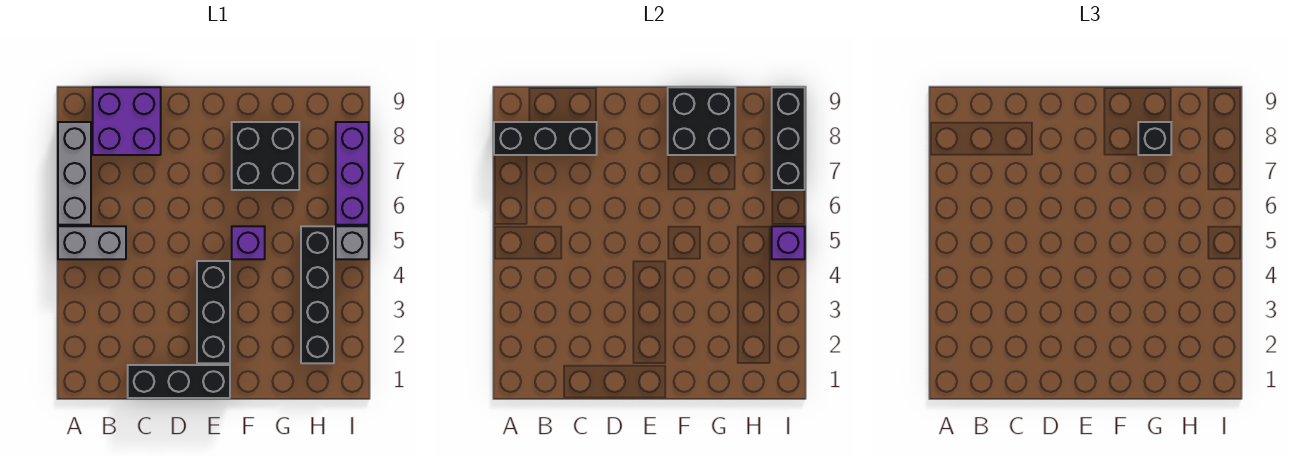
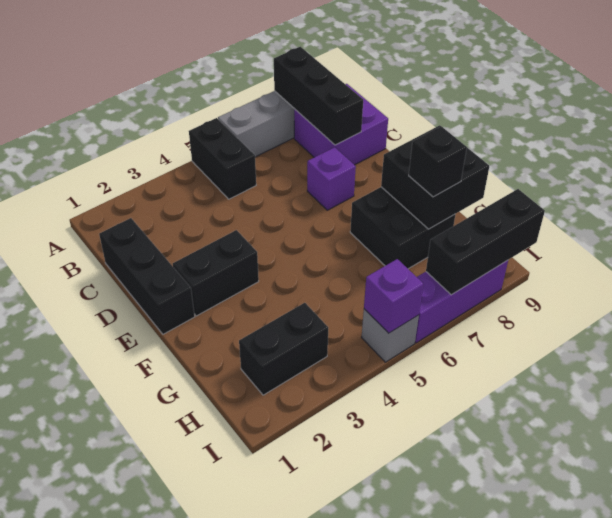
grey brick A5:B5 level 1 -> black brick A5:B5 level 1
black brick E2:E4 level 1 -> black brick E2:E3 level 1
purple brick F5 level 1 -> purple brick D7 level 1
black brick H2:H5 level 1 -> black brick H2:H3 level 1

